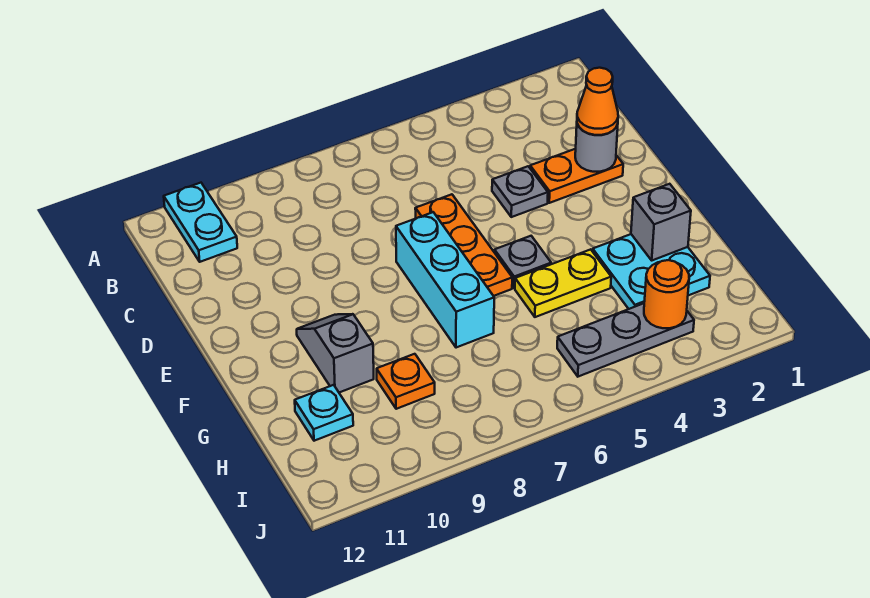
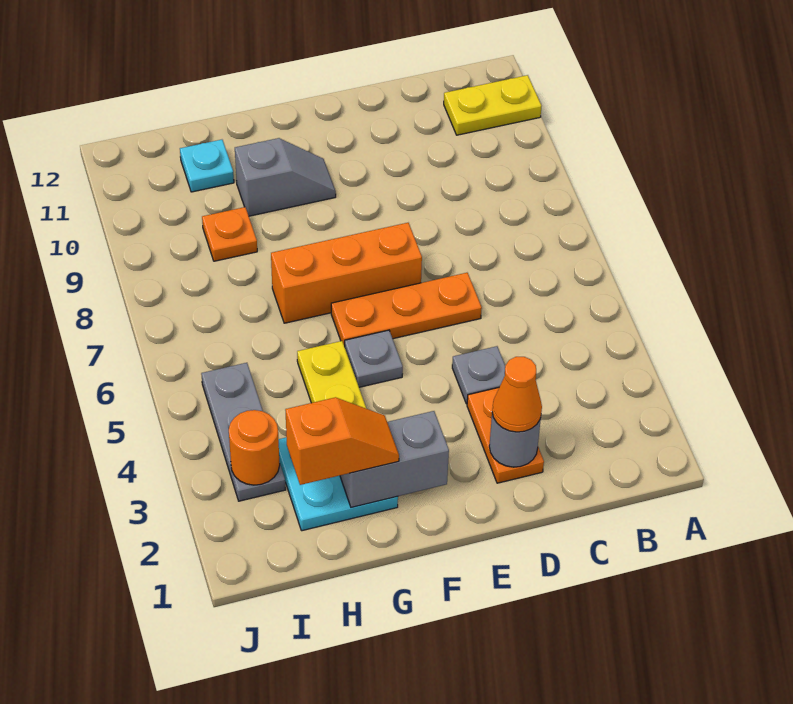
cyan plate A11:B11 level 1 -> yellow plate A11:B11 level 1
cyan brick E7:G7 level 1 -> orange brick E7:G7 level 1
grey brick G2 level 2 -> grey brick F2:G2 level 2
none -> orange slope G2:H2 level 3 top H

